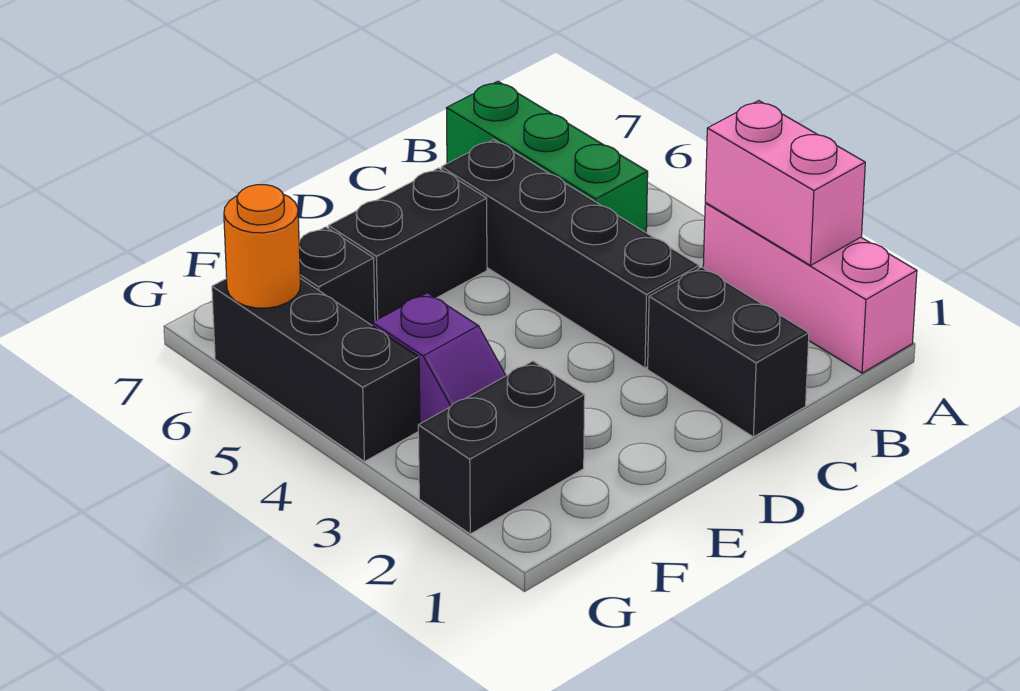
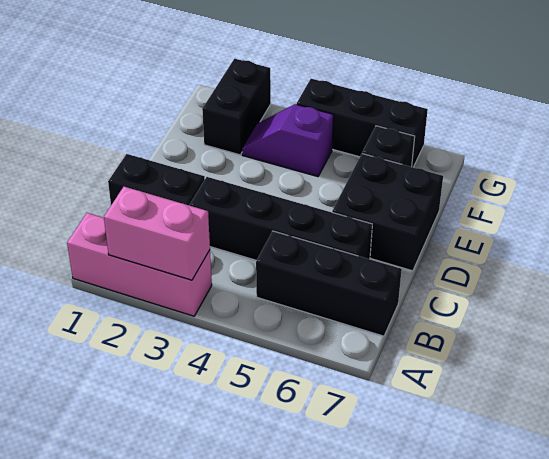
green brick B5:B7 level 1 -> black brick B5:B7 level 1
black brick D6:E6 level 1 -> black brick D6:E7 level 1
orange round brick G6 level 2 -> none

